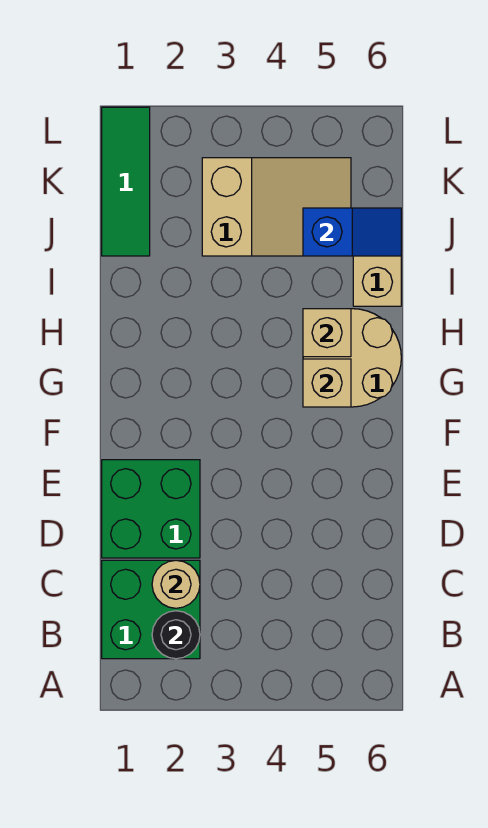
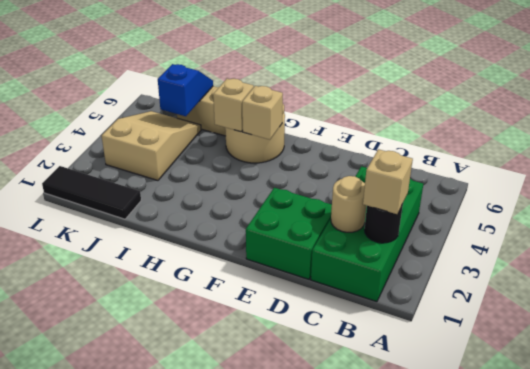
green brick B1:C2 level 1 -> green brick B1:C4 level 1
none -> tan brick B2 level 3
green tile J1:L1 level 1 -> black tile J1:L1 level 1

